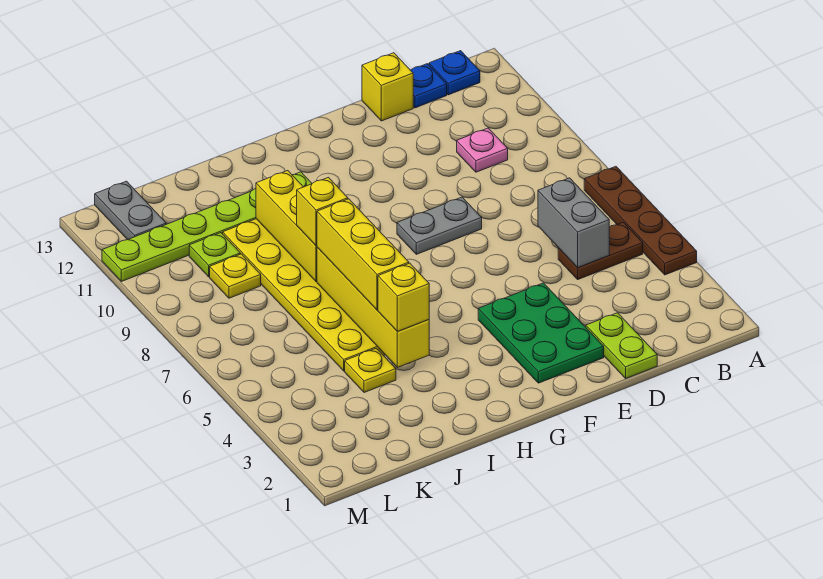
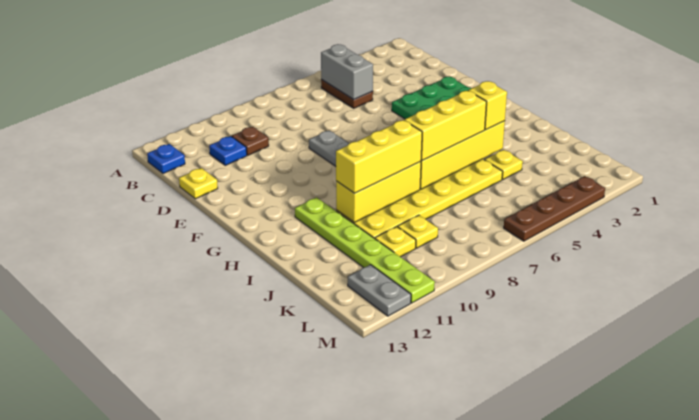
brown plate A4:A7 level 1 -> brown plate M3:M6 level 1
grey brick C5:C6 level 2 -> grey brick B5:C5 level 2
pink plate C10 level 1 -> brown plate C10 level 1
blue plate C13 level 1 -> blue plate C11 level 1
lime plate D1:D2 level 1 -> none
yellow brick D13 level 1 -> yellow plate D13 level 1
yellow brick I8 level 3 -> yellow brick I8:I10 level 3
lime plate K10 level 1 -> yellow plate K10 level 1
grey plate L12:L13 level 1 -> grey plate L12:M12 level 1

